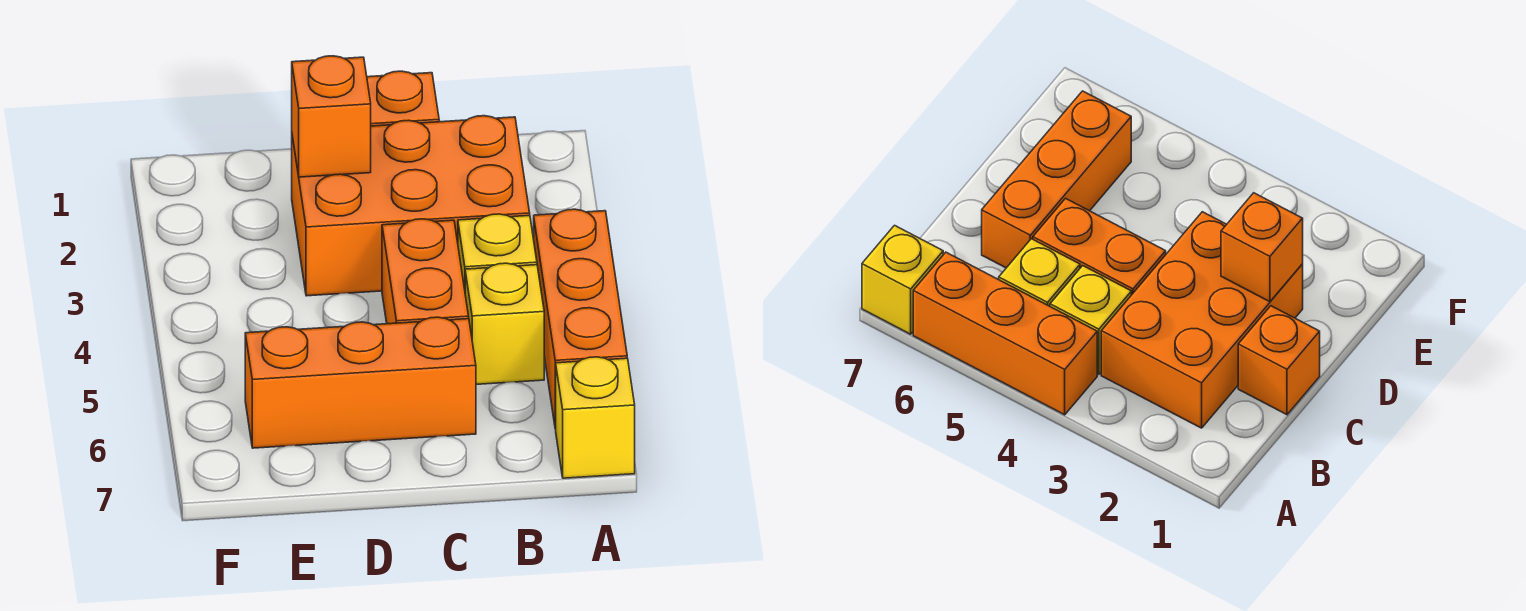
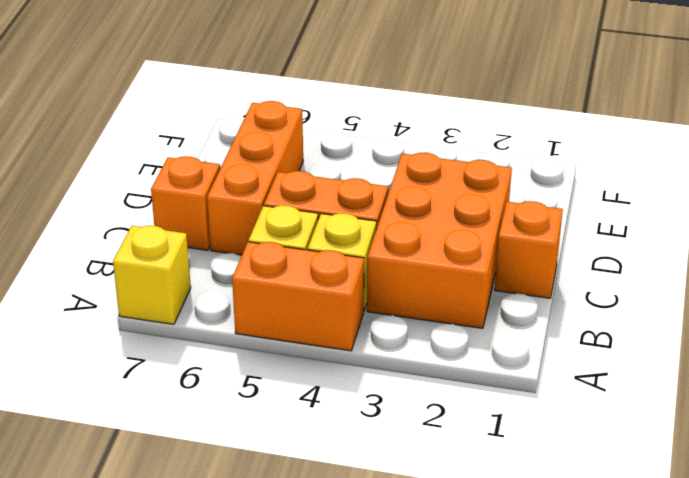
orange brick A4:A6 level 1 -> orange brick A4:A5 level 1
orange brick D2 level 2 -> orange brick C7 level 1

